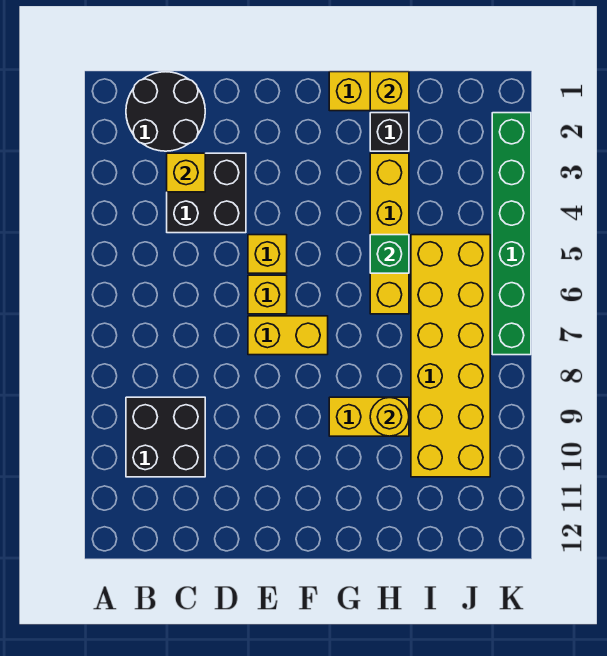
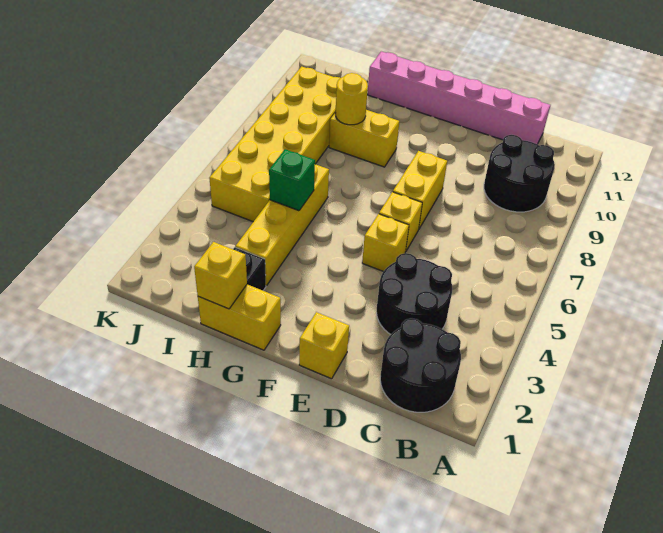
black brick B9:C10 level 1 -> black round brick B9:C10 level 1
black brick C3:D4 level 1 -> black round brick C3:D4 level 1
yellow brick C3 level 2 -> yellow brick E1 level 1
none -> pink brick C12:H12 level 1
yellow brick E7:F7 level 1 -> yellow brick E7:E8 level 1
green brick K2:K7 level 1 -> none

